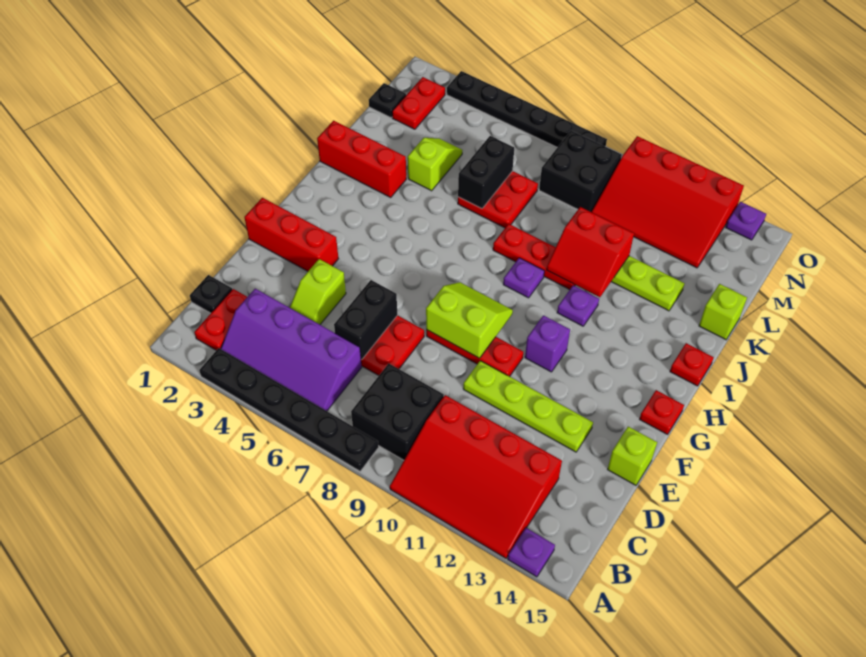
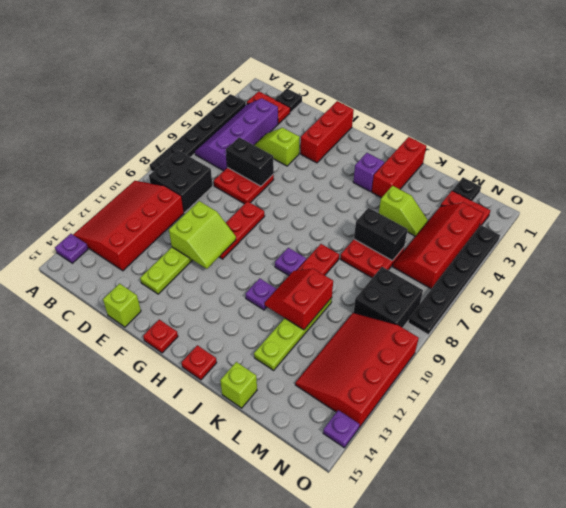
lime slope F8:G9 level 2 top F -> lime slope E10:F11 level 2 top E
purple brick G11 level 1 -> purple brick I3 level 1
none -> red slope M3:N6 level 1 top N

